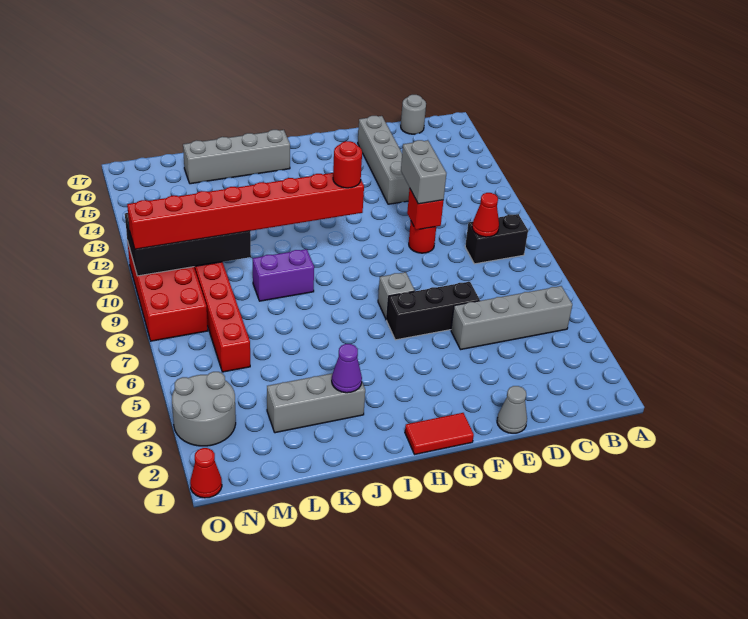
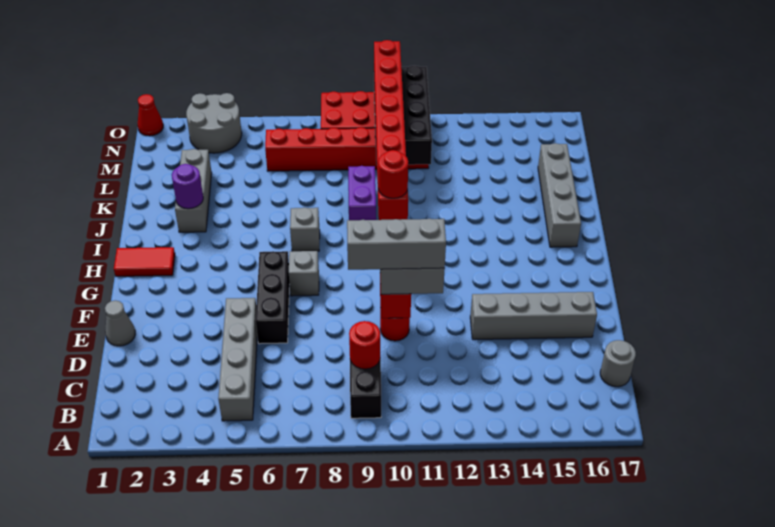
red cone C9 level 2 -> red round brick C9 level 2
none -> grey brick E9:E11 level 4
red tile G1:H1 level 1 -> red tile H1:H2 level 1
none -> grey brick I7 level 1
purple cone J3 level 2 -> purple round brick J3 level 2

